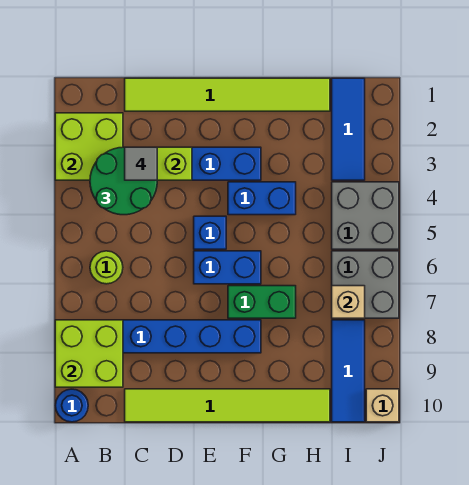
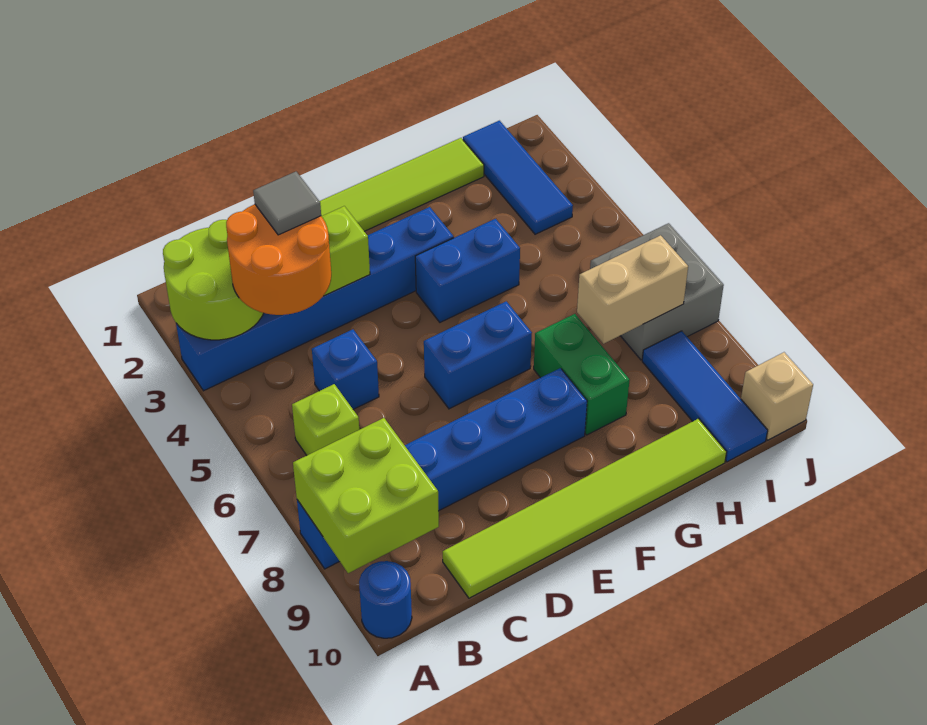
lime brick A2:B3 level 2 -> lime round brick A2:B3 level 2
green round brick B3:C4 level 3 -> orange round brick B3:C4 level 3
lime round brick B6 level 1 -> lime brick B6 level 1
blue brick E5 level 1 -> blue brick C5 level 1
green brick F7:G7 level 1 -> green brick G7:G8 level 1
grey brick I4:J5 level 1 -> none
tan brick I7 level 2 -> tan brick H7:I7 level 2

